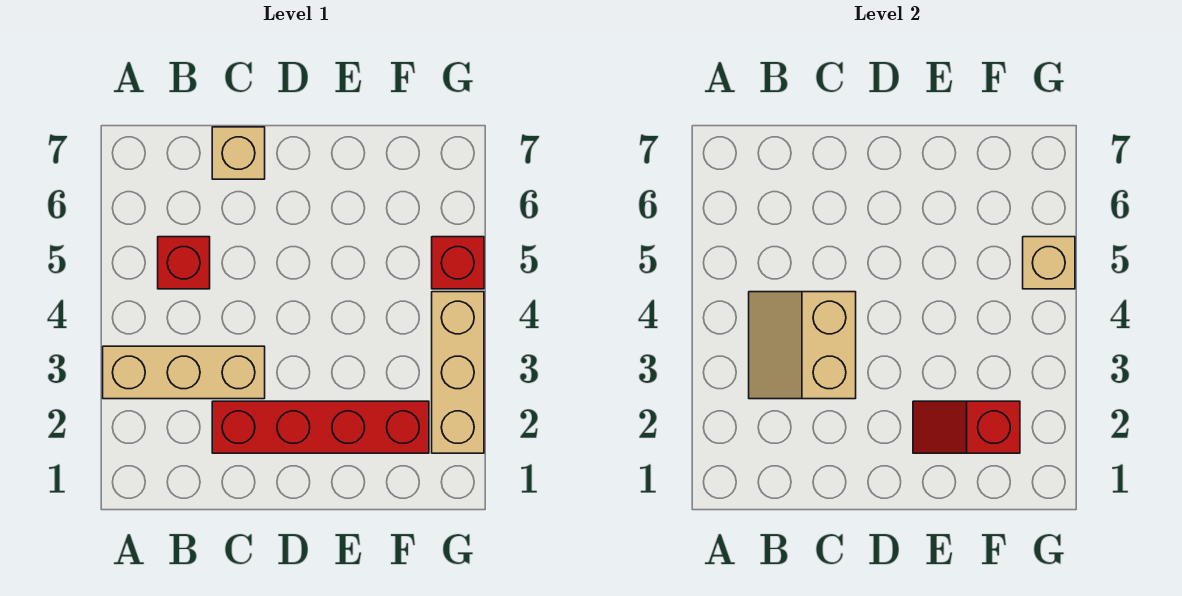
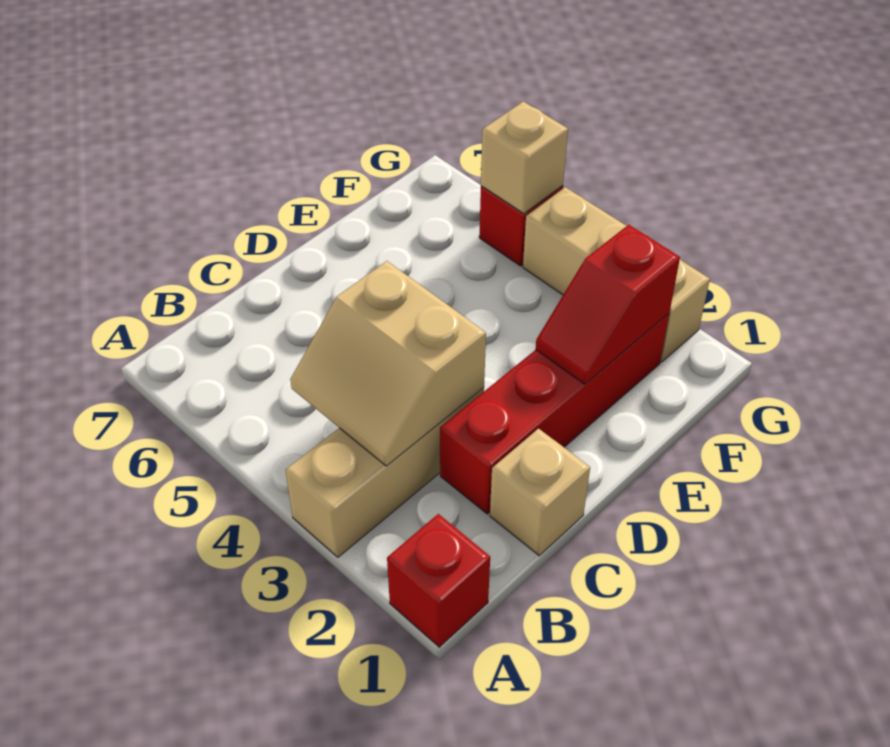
red brick B5 level 1 -> red brick A1 level 1
tan brick C7 level 1 -> tan brick C1 level 1

